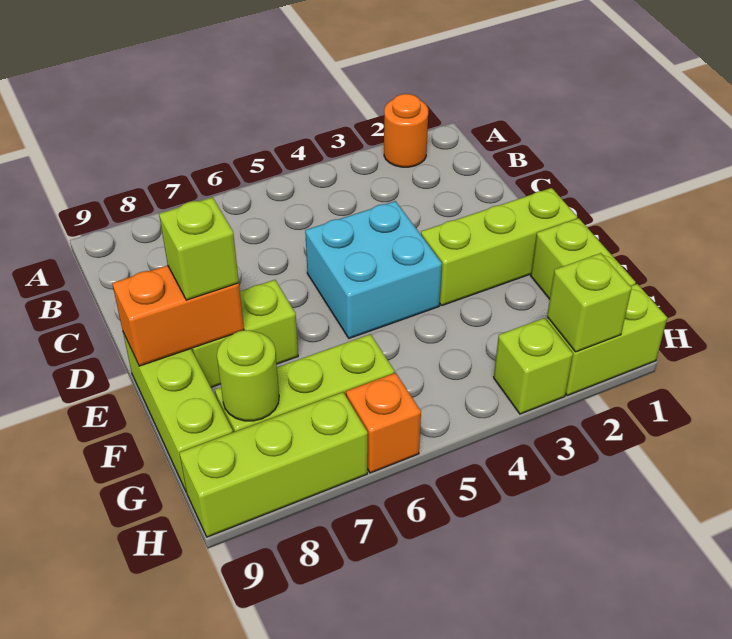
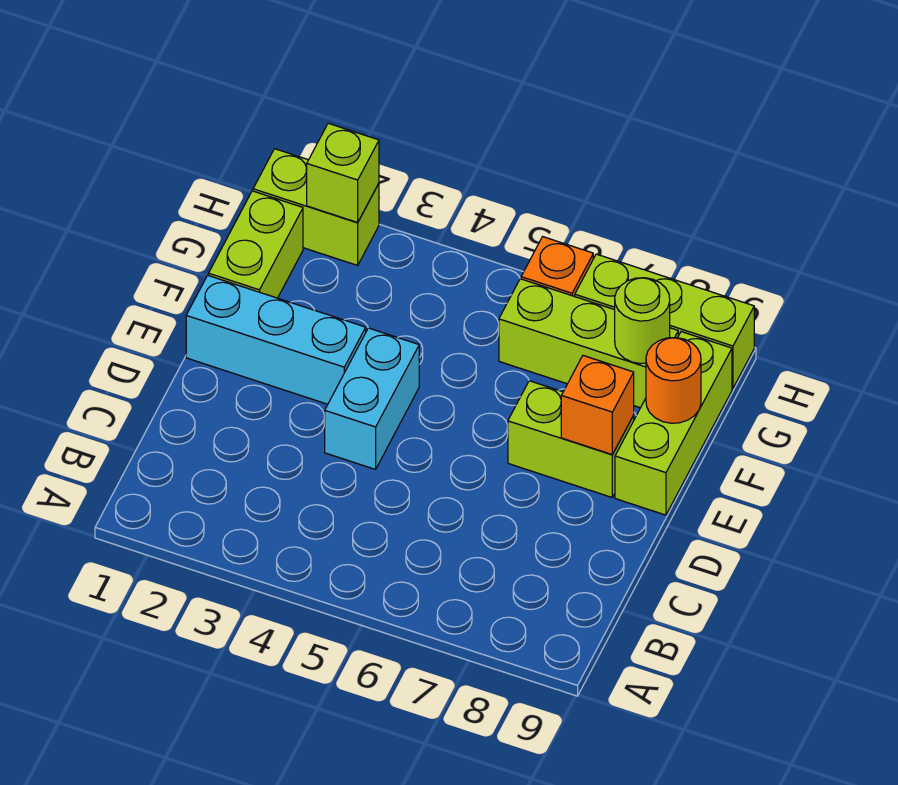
orange round brick A2 level 1 -> orange round brick F9 level 2
cyan brick D4:E5 level 1 -> cyan brick D4:E4 level 1
lime brick E1:E3 level 1 -> cyan brick E1:E3 level 1
orange brick E8:E9 level 2 -> orange brick E8 level 2
lime brick E8 level 3 -> none
lime brick H3 level 1 -> none

